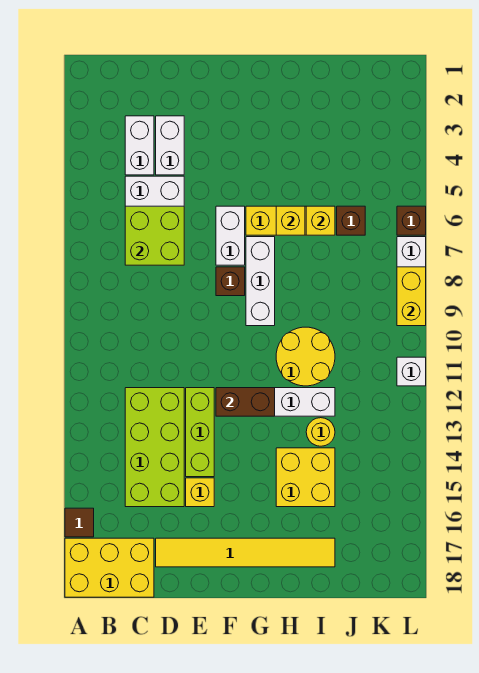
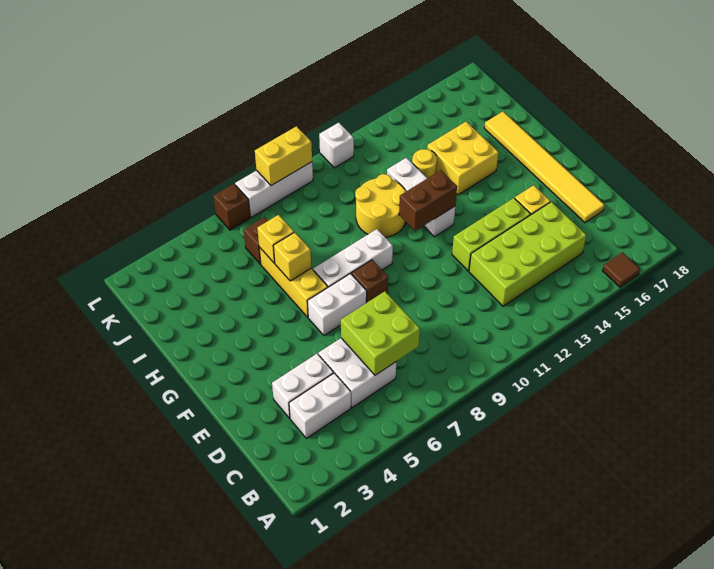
yellow brick A17:C18 level 1 -> none
brown brick F12:G12 level 2 -> brown brick G11:G12 level 2

